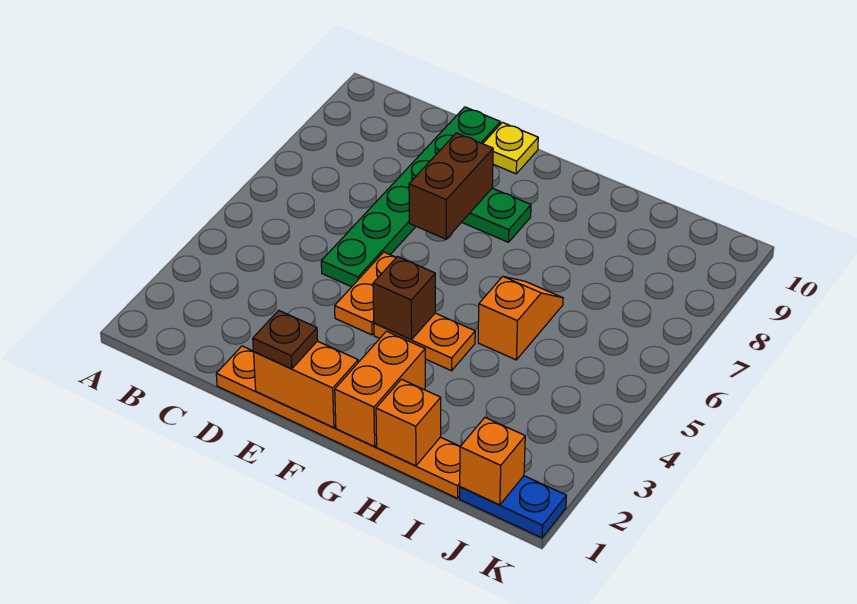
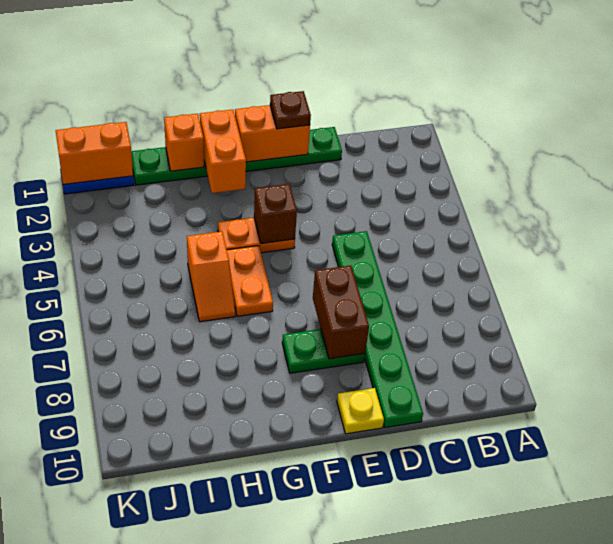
orange plate D1:I1 level 1 -> green plate D1:I1 level 1
orange plate E4:E5 level 1 -> orange plate G5:G6 level 1
orange brick J1 level 2 -> orange brick J1:K1 level 2

